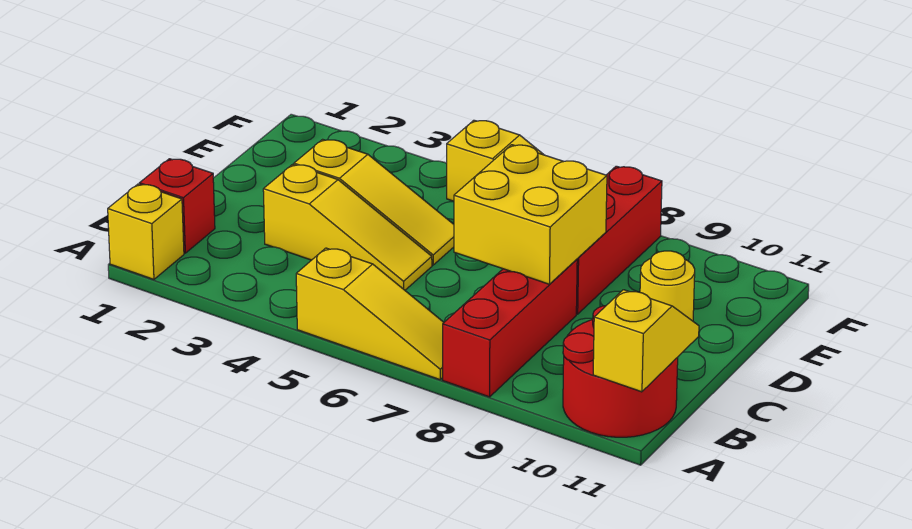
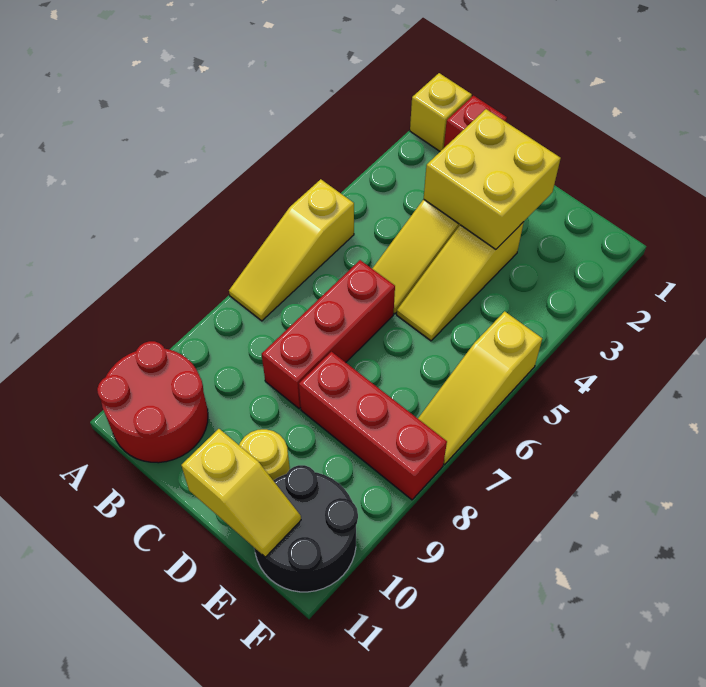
red brick A8:C8 level 1 -> red brick C6:C8 level 1
yellow slope A11:B11 level 2 top A -> yellow slope D11:E11 level 2 top D
yellow brick C7:D8 level 2 -> yellow brick C2:D3 level 2
none -> black round brick E10:F11 level 1

